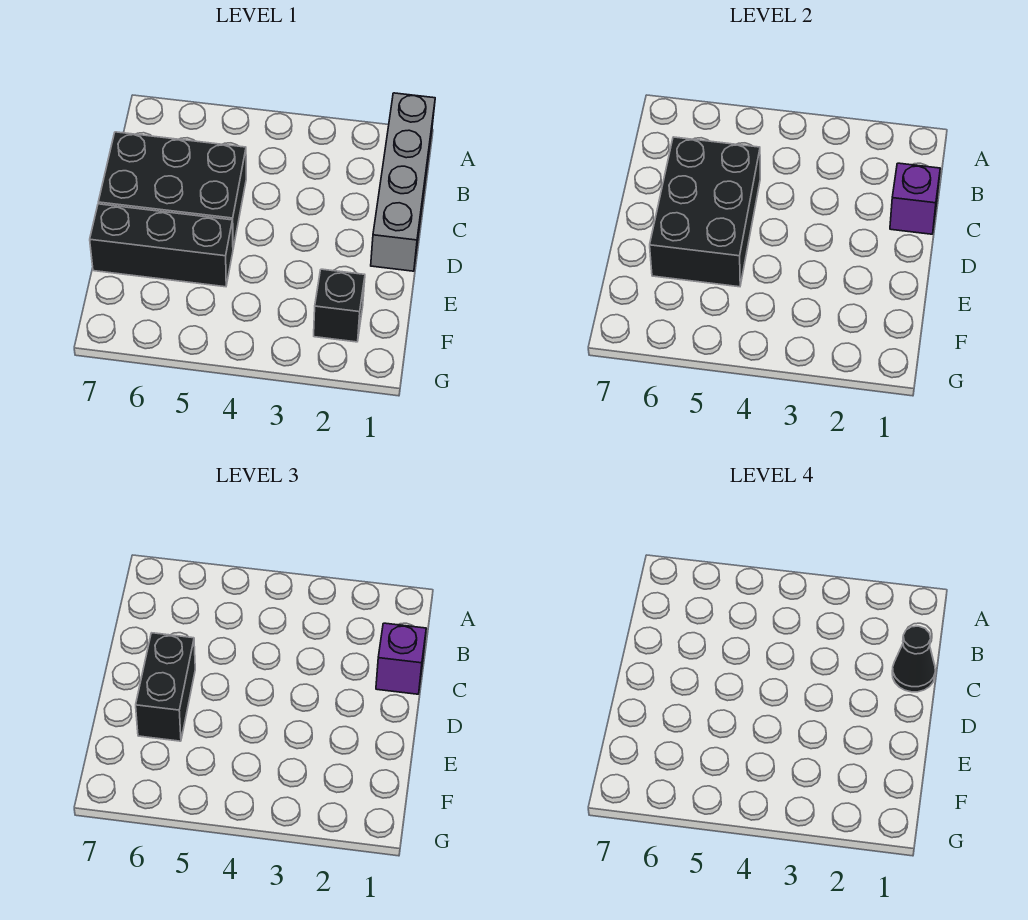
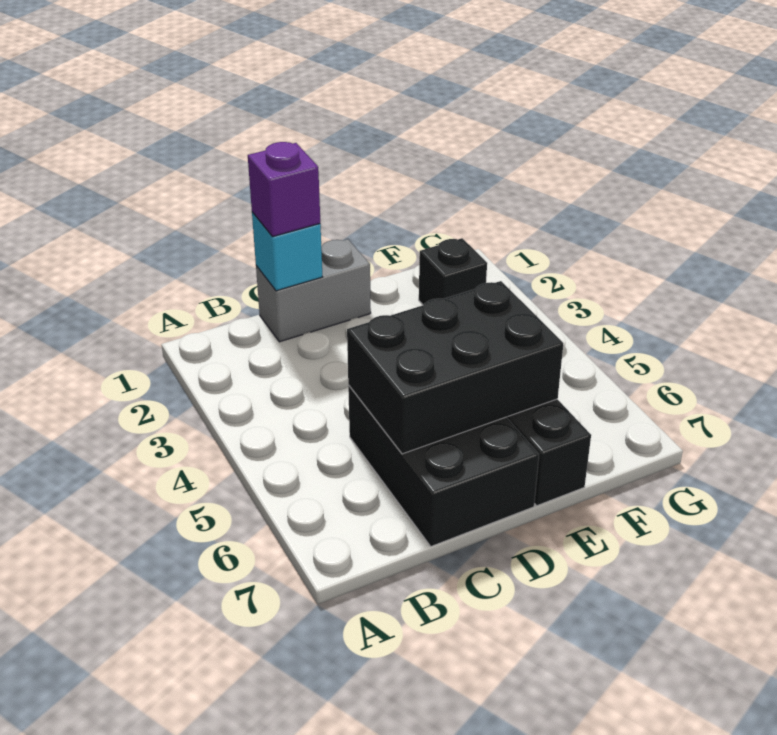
grey brick A1:D1 level 1 -> grey brick C1:D1 level 1
purple brick C1 level 2 -> cyan brick C1 level 2
black cone C1 level 4 -> none
black brick D6:E6 level 3 -> none

